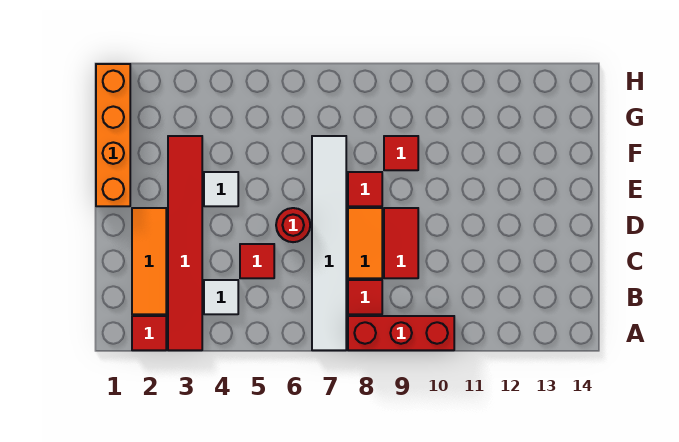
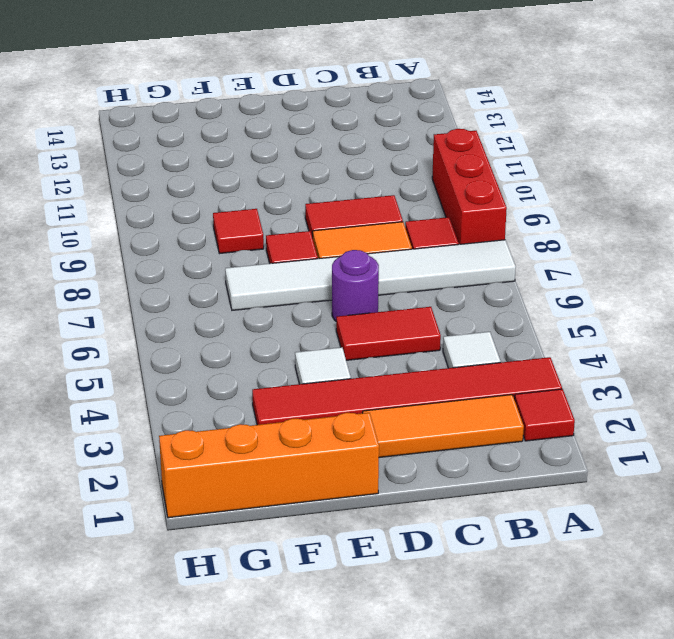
red tile C5 level 1 -> red tile C5:D5 level 1
red round brick D6 level 1 -> purple round brick D6 level 1

